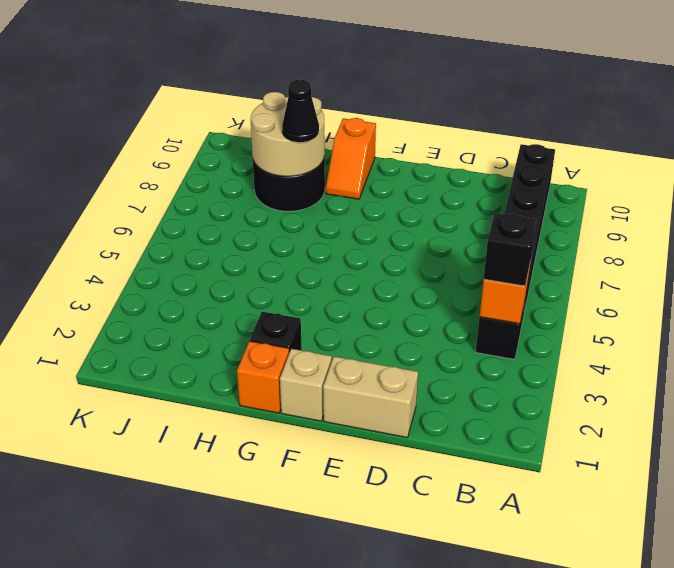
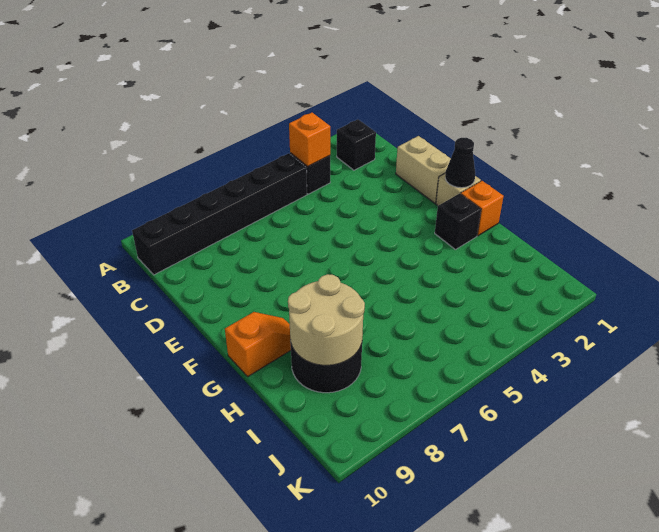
black brick B4 level 3 -> black brick B2 level 1
black cone H8 level 3 -> black cone F1 level 2

